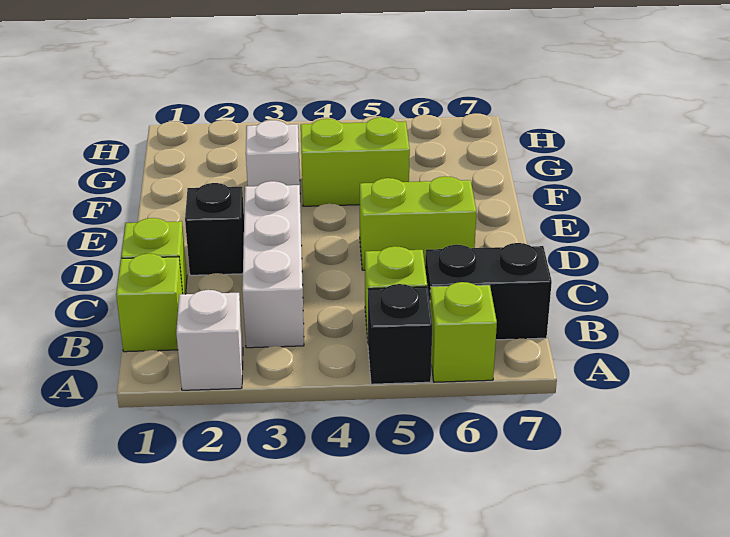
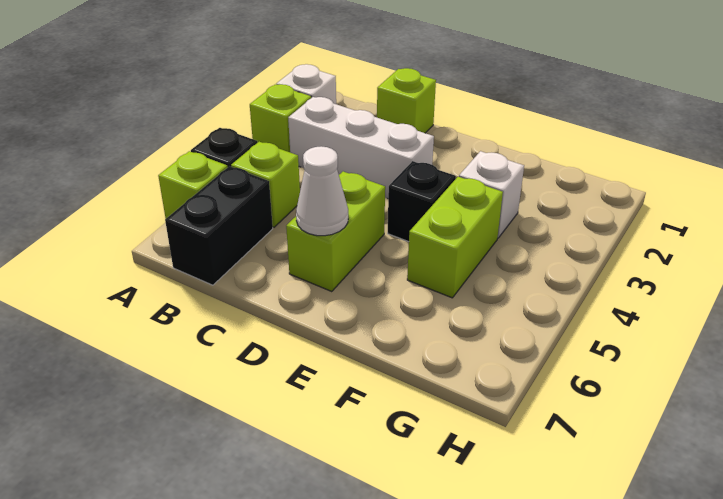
lime brick B1 level 1 -> lime brick A3 level 1
black brick D2 level 1 -> black brick E4 level 1
none -> white cone D6 level 2

